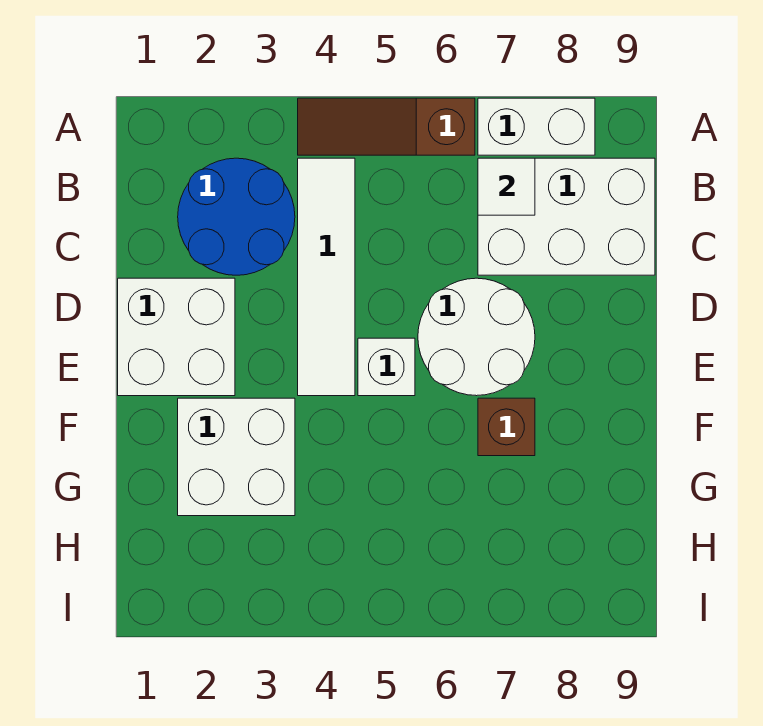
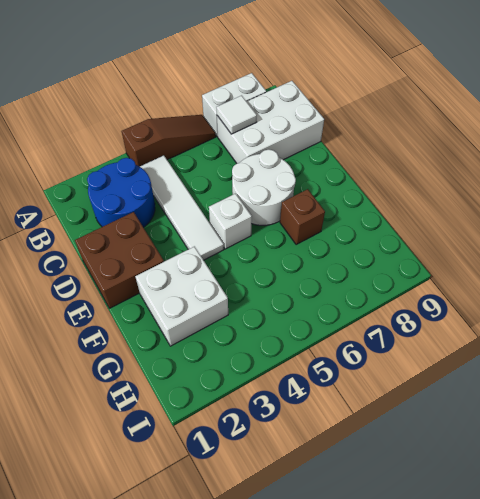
brown slope A4:A6 level 1 top 6 -> brown slope A4:A6 level 1 top 4
white brick D1:E2 level 1 -> brown brick D1:E2 level 1

